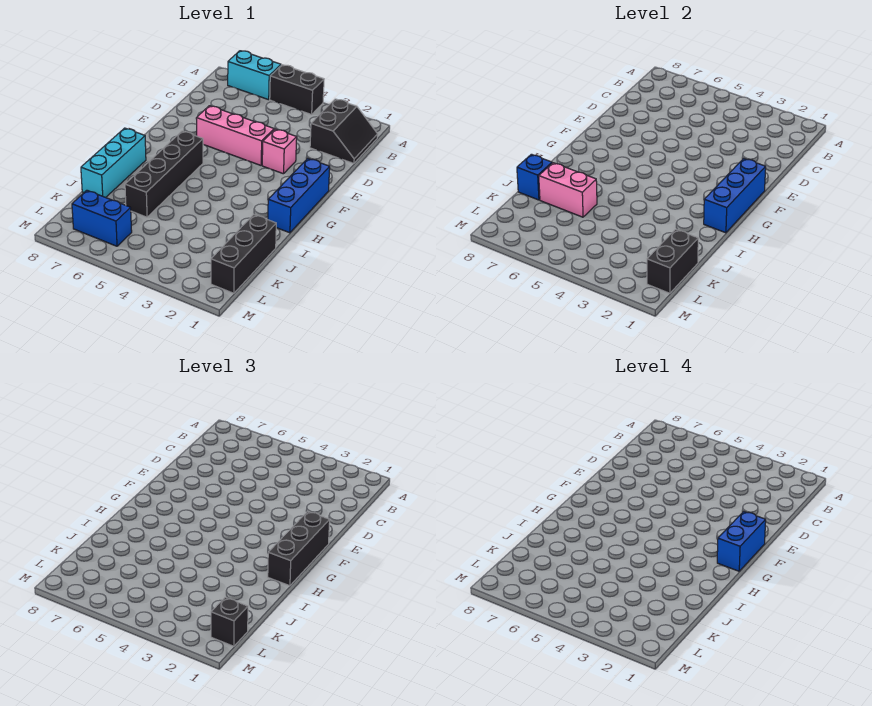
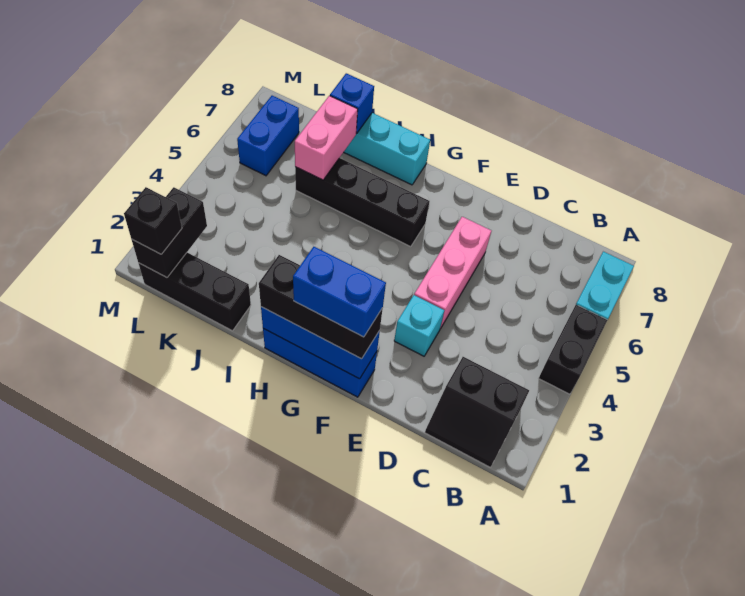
pink brick E3 level 1 -> cyan brick E3 level 1
black brick K1:L1 level 2 -> black brick L1:L2 level 2

